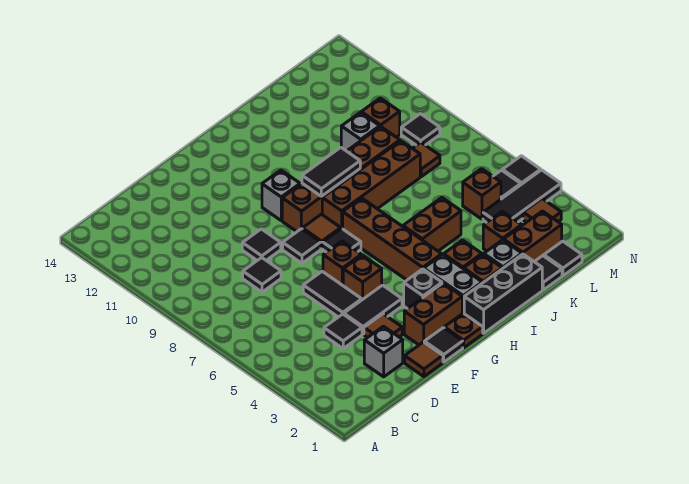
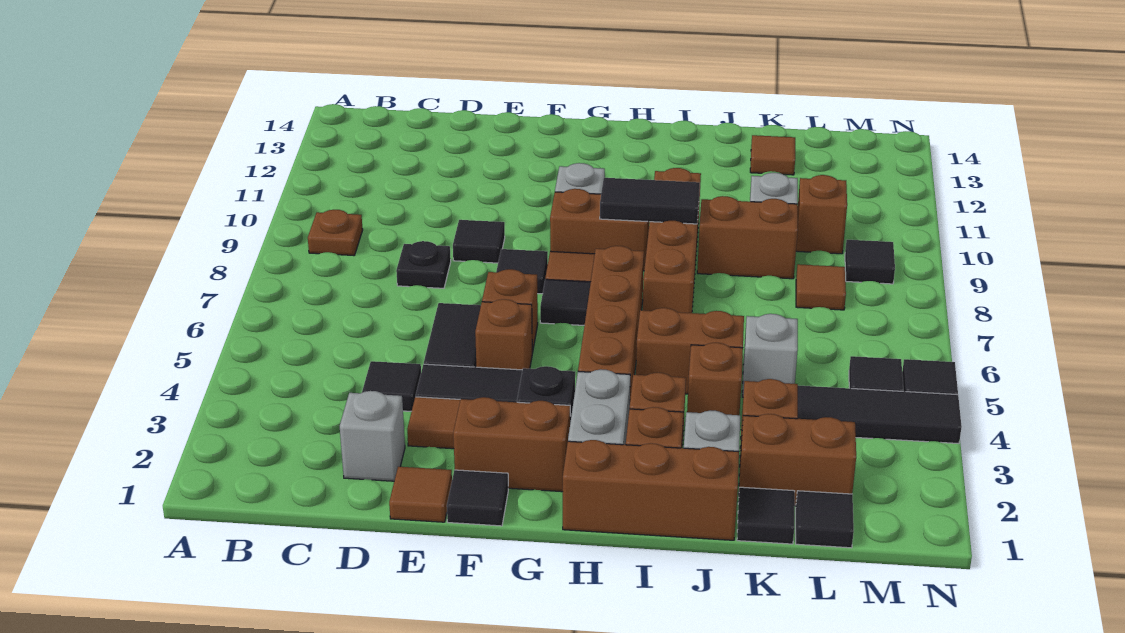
black tile D8 level 1 -> black plate D8 level 1
brown plate G1 level 1 -> brown plate B9 level 1
black brick H1:J1 level 1 -> brown brick H1:J1 level 1
brown brick H8:K8 level 1 -> brown brick I7:I10 level 1
none -> grey brick K5 level 1
brown brick L5 level 1 -> brown brick J4 level 1
brown tile M3 level 1 -> brown tile K13 level 1

